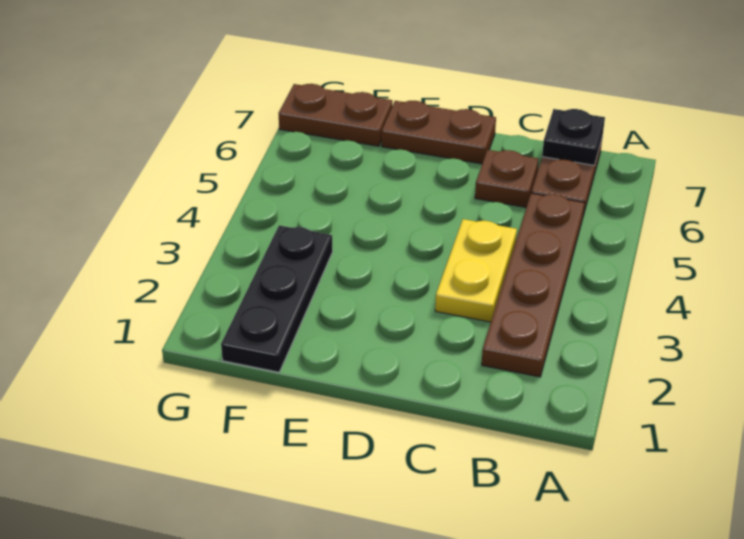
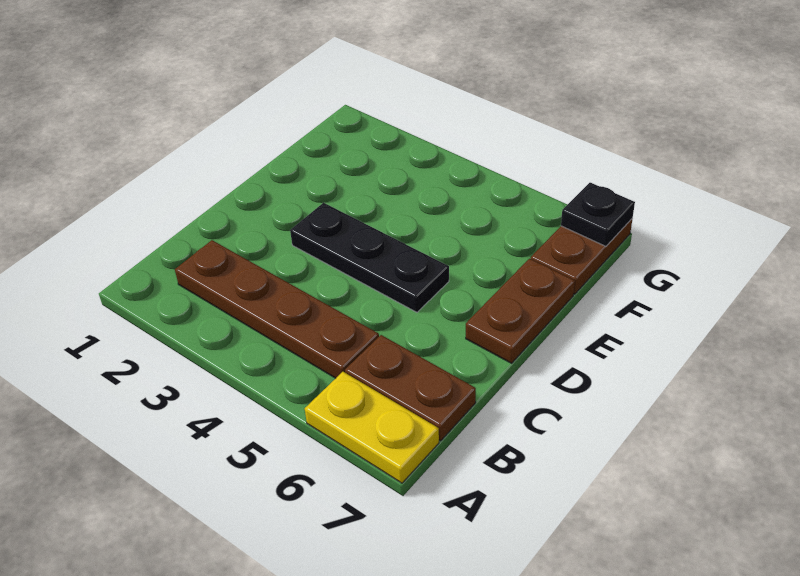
black plate B7 level 2 -> black plate G7 level 2
yellow plate C3:C4 level 1 -> yellow plate A6:A7 level 1
brown plate C6 level 1 -> none
black plate F1:F3 level 1 -> black plate D3:D5 level 1

